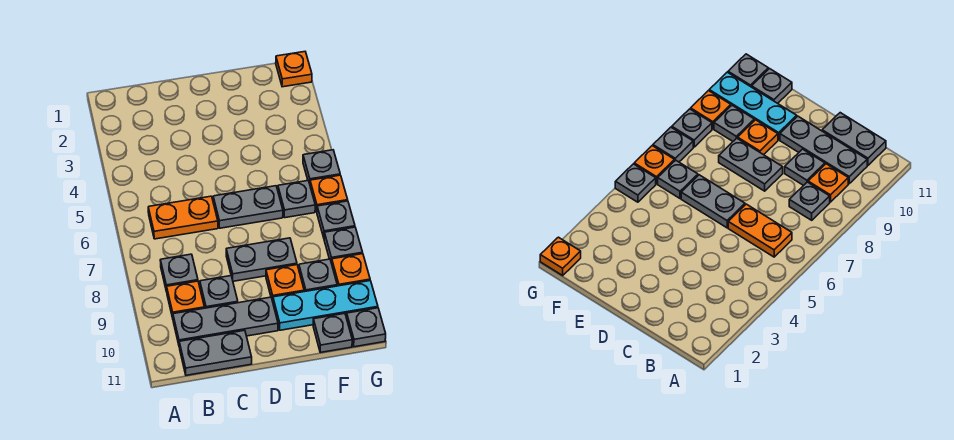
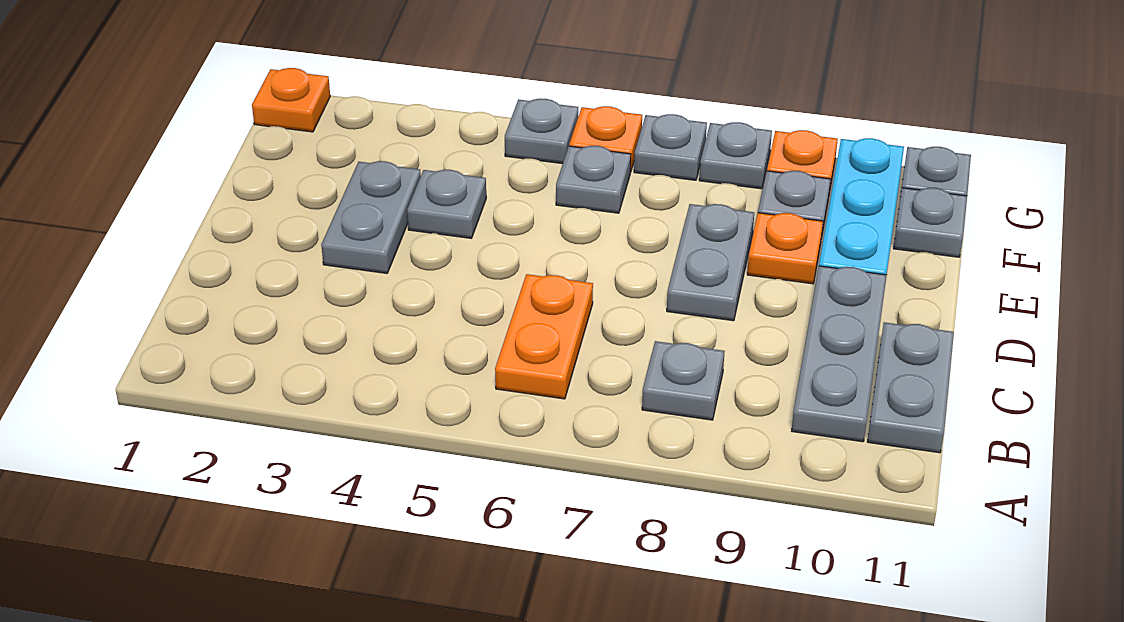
orange plate B9 level 1 -> none
grey plate C9 level 1 -> grey plate E4 level 1
grey plate D6:E6 level 1 -> grey plate D3:E3 level 1

